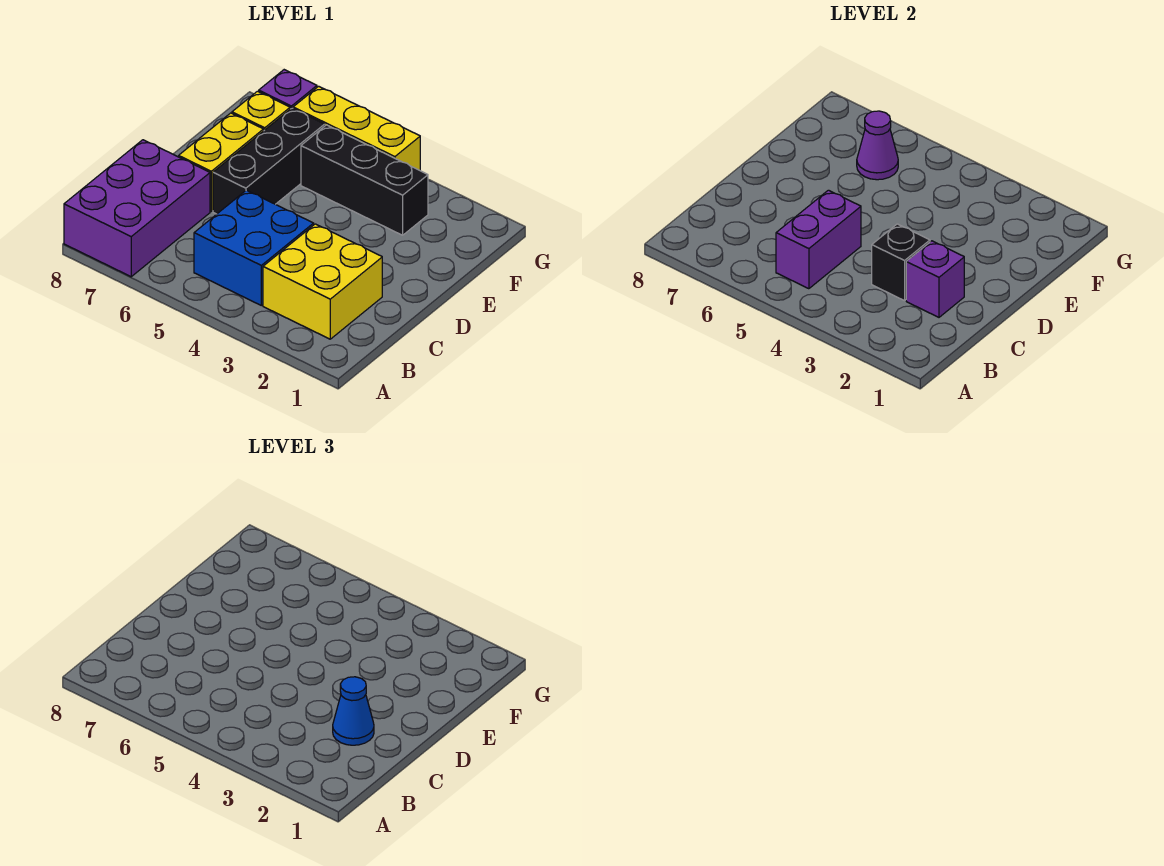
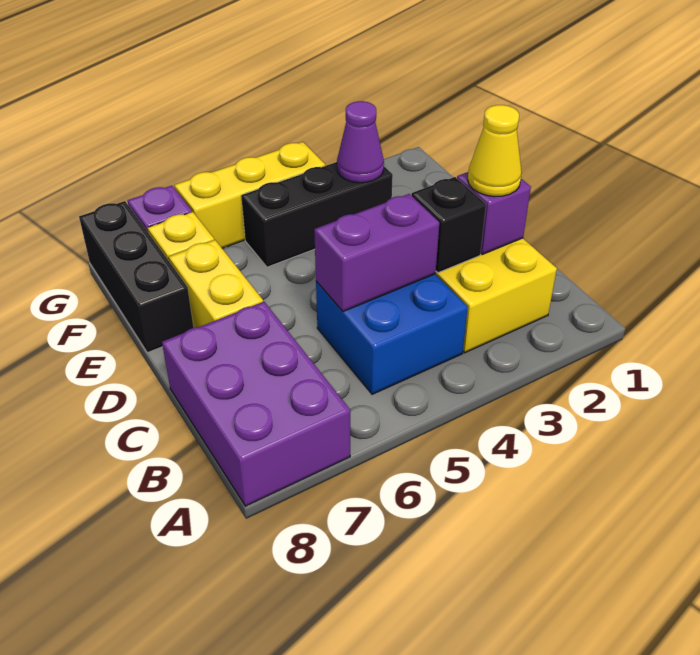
purple brick B5:C5 level 2 -> purple brick C4:C5 level 2
blue cone C2 level 3 -> yellow cone C2 level 3
black brick D6:F6 level 1 -> black brick E8:G8 level 1
purple cone F6 level 2 -> purple cone F3 level 2

